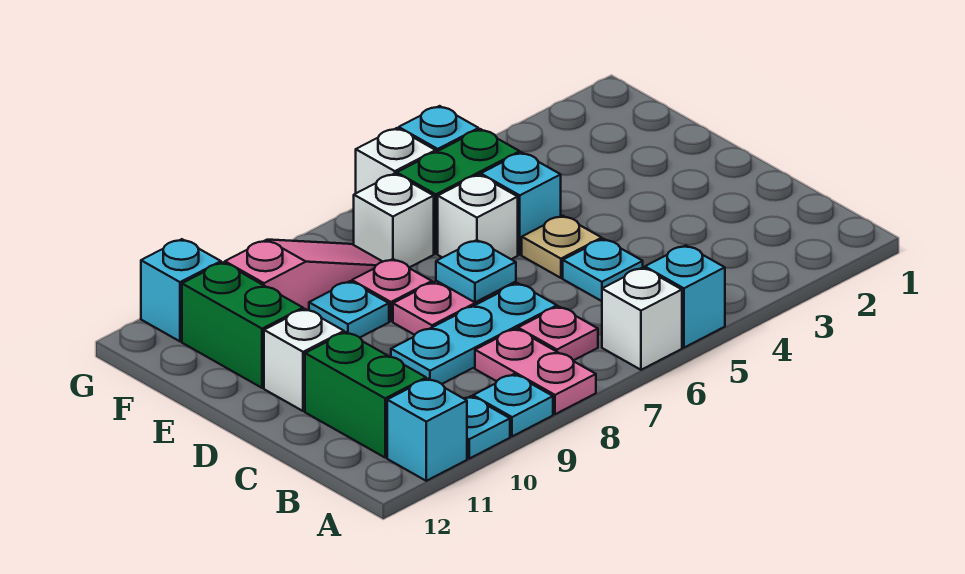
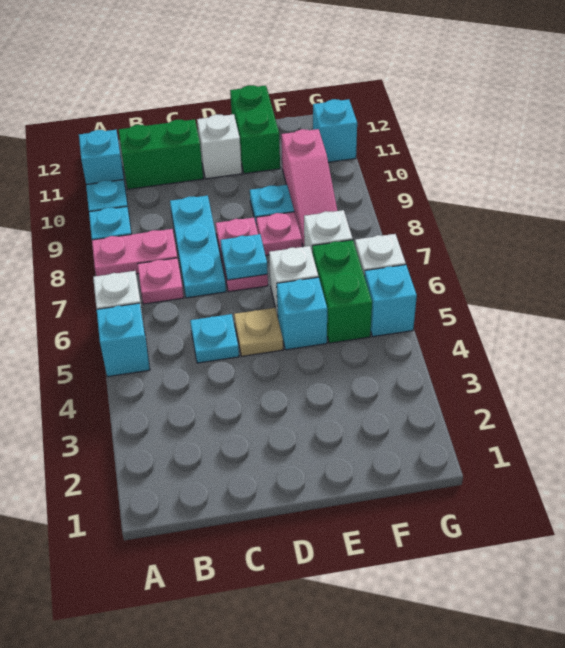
green brick E11:F11 level 1 -> green brick E11:E12 level 1

